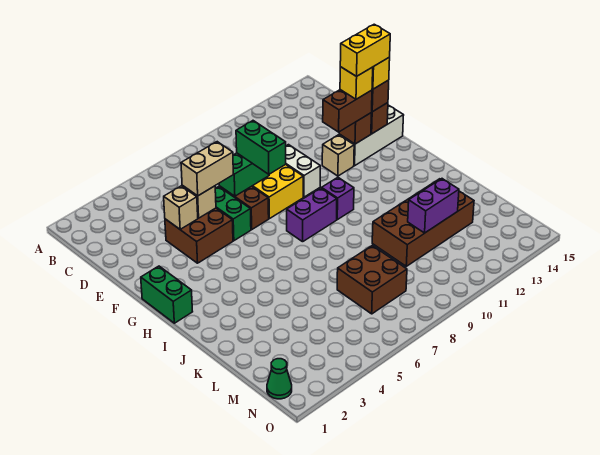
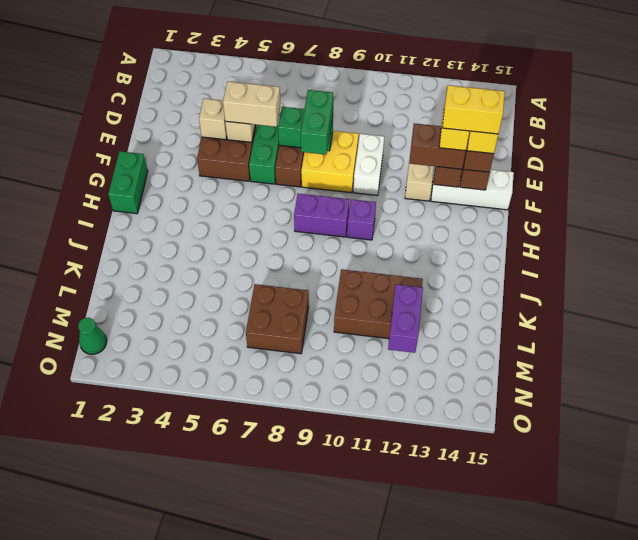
brown brick K10:L13 level 1 -> brown brick K10:L12 level 1
purple brick L11:L12 level 2 -> purple brick L12:M12 level 2

